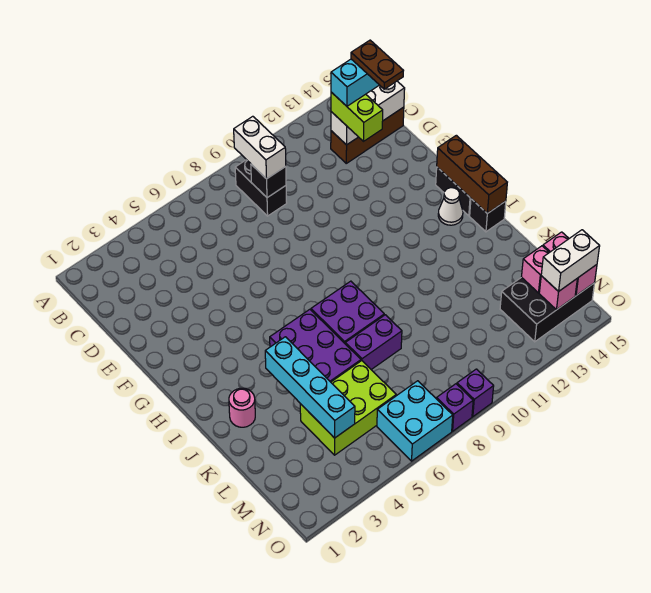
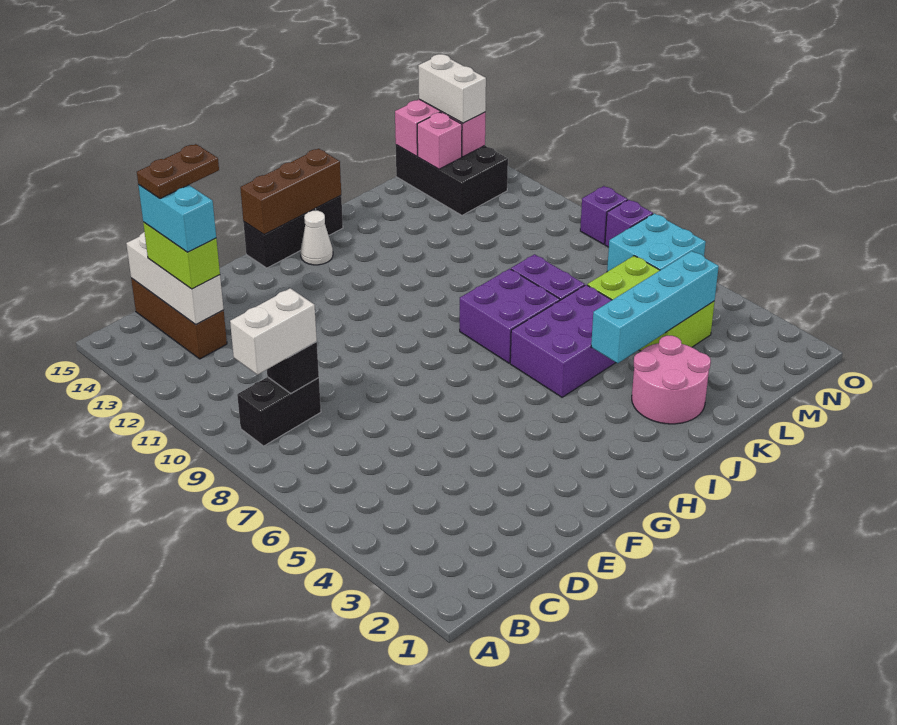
lime brick C13:D13 level 3 -> lime brick C13:C14 level 3
pink round brick J2 level 1 -> pink round brick J2:K3 level 1

